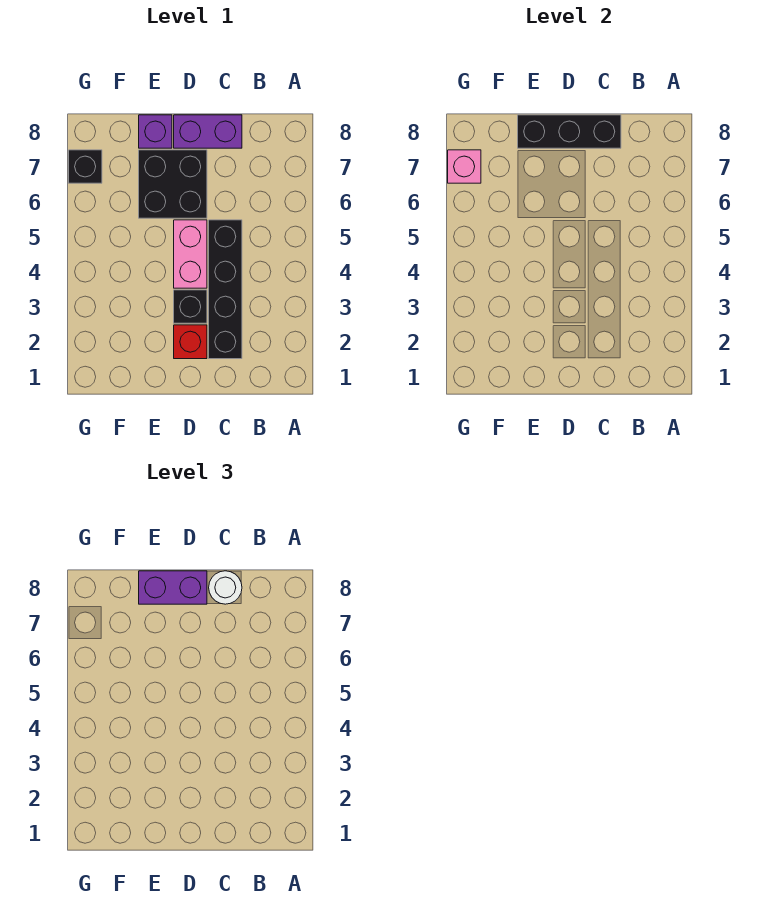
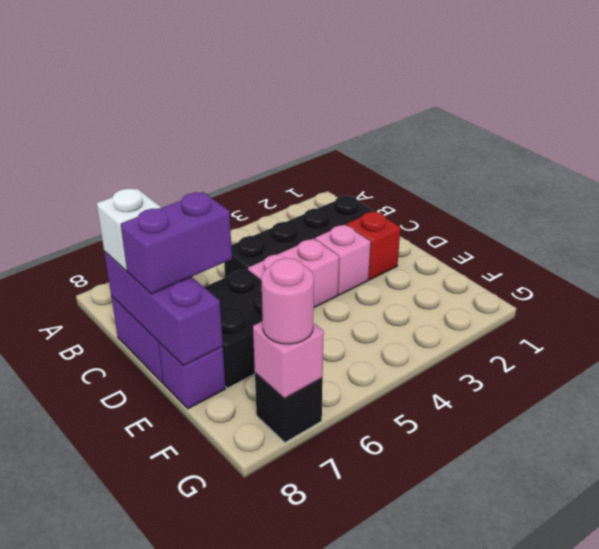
black brick C8:E8 level 2 -> purple brick C8:E8 level 2
white round brick C8 level 3 -> white brick C8 level 3
black brick D3 level 1 -> pink brick D3 level 1
purple brick D8:E8 level 3 -> purple brick D7:D8 level 3
none -> pink round brick G7 level 3

